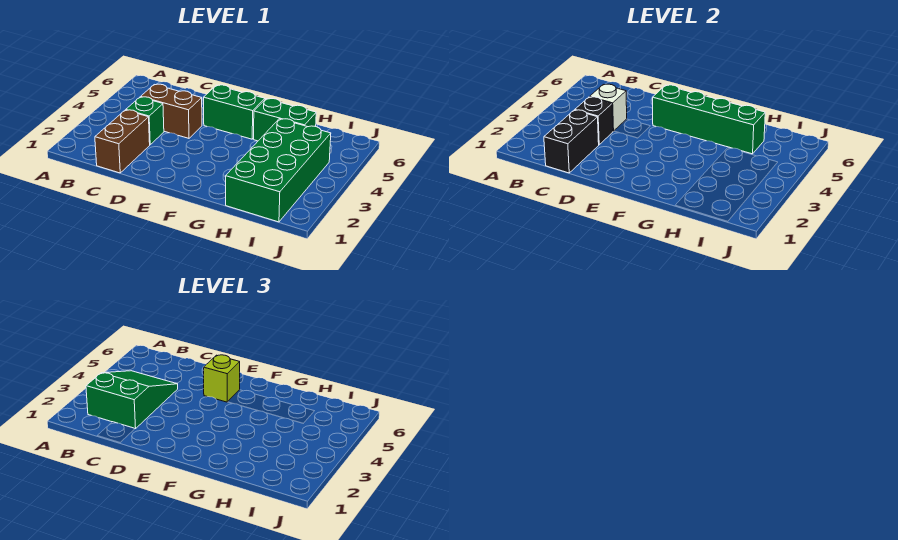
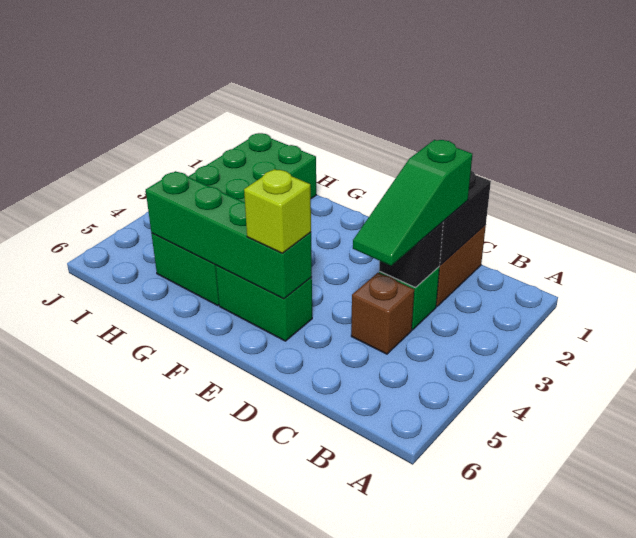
green slope B2:C4 level 3 top 2 -> green slope C2:C4 level 3 top 2
brown brick C4:D4 level 1 -> brown brick C4 level 1
white brick C4 level 2 -> none

